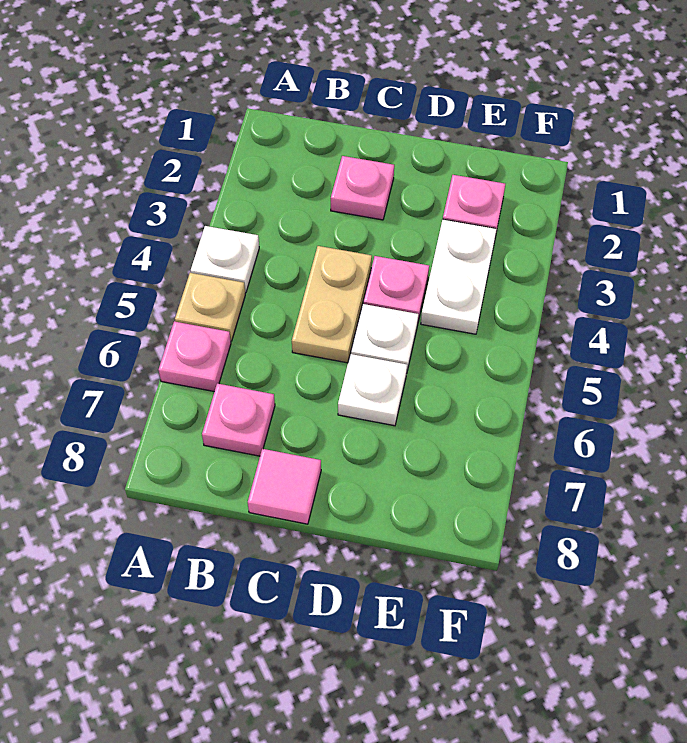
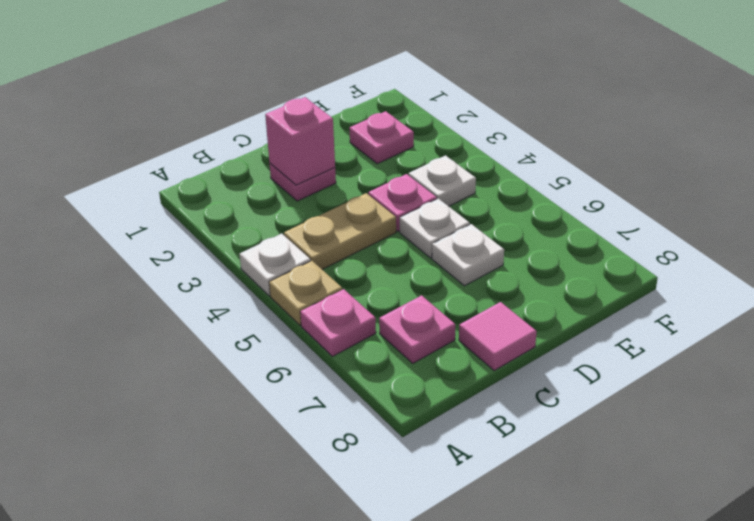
none -> pink brick C2 level 2
tan plate C4:C5 level 1 -> tan plate B4:C4 level 1
white plate E3:E4 level 1 -> white plate E4 level 1

